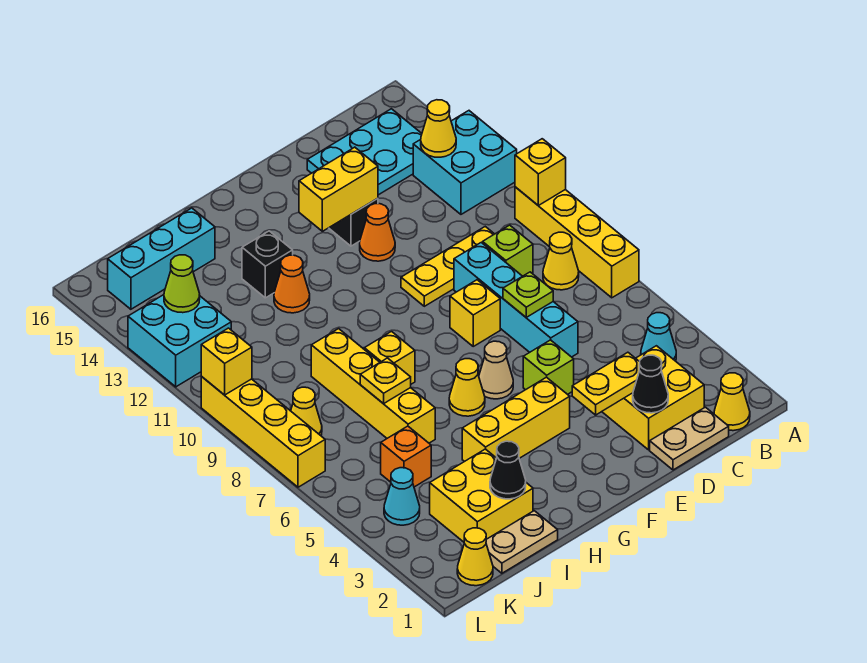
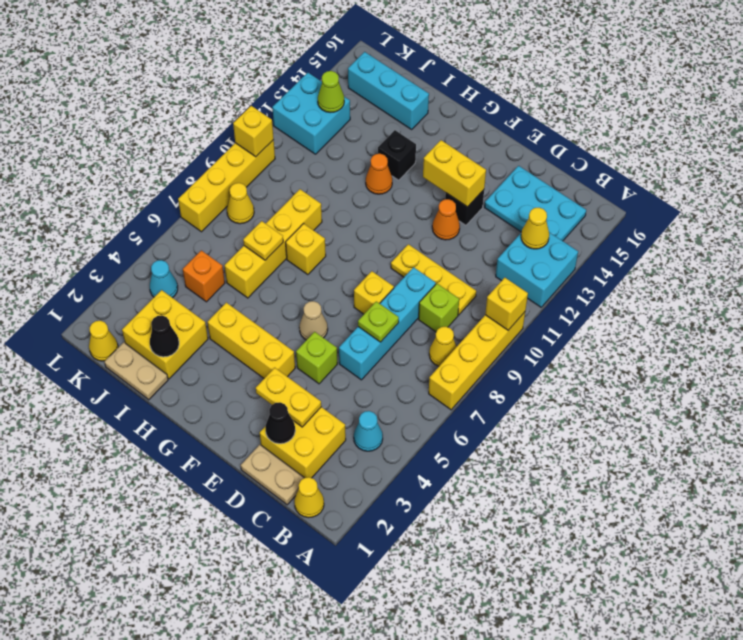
yellow cone G6 level 1 -> none

